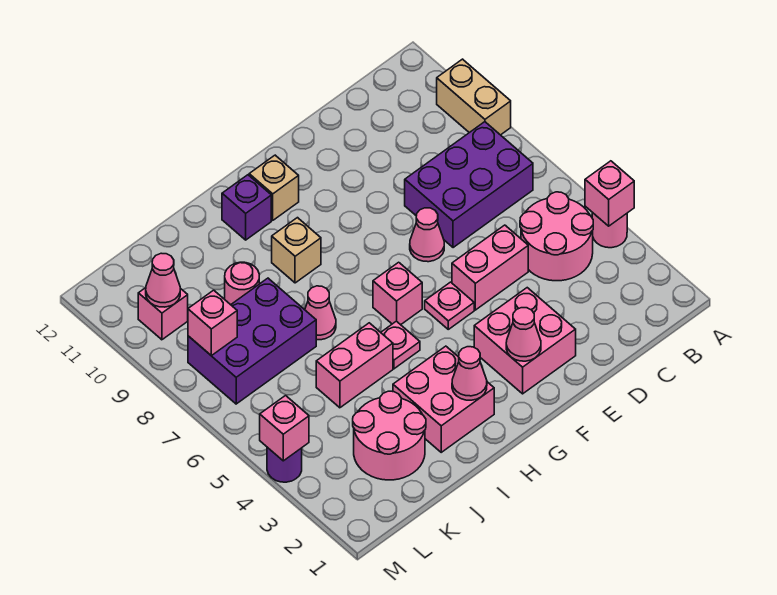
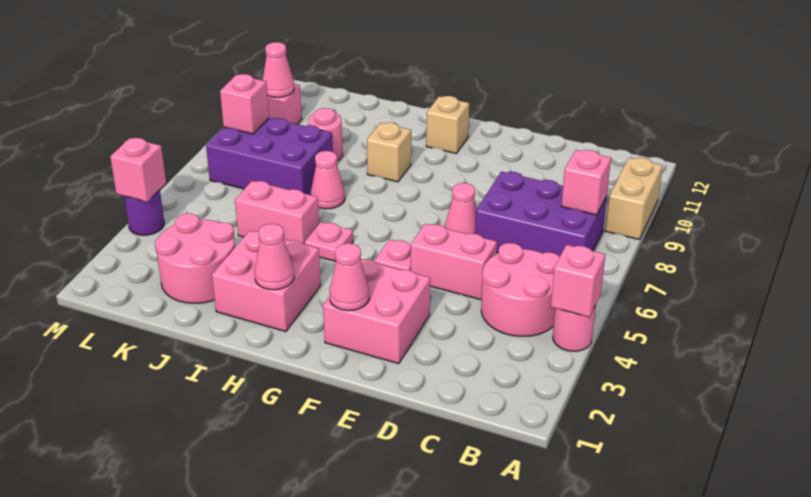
pink brick G6 level 1 -> pink brick B8 level 2
purple brick H11 level 1 -> none

